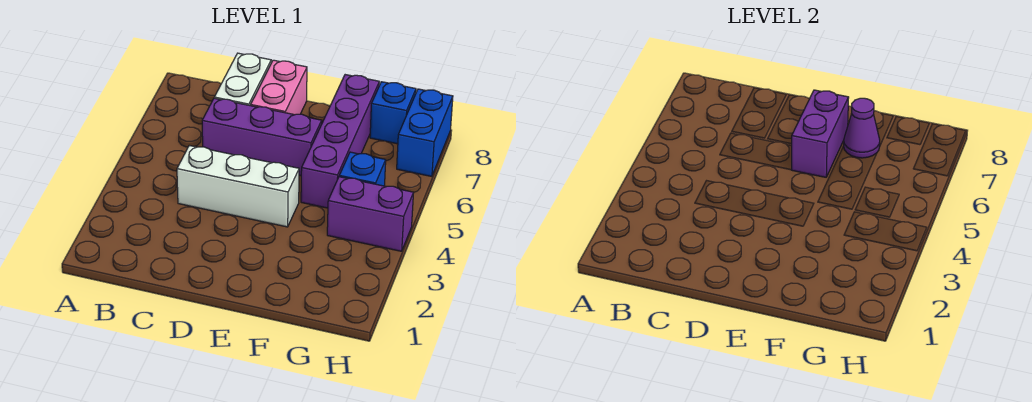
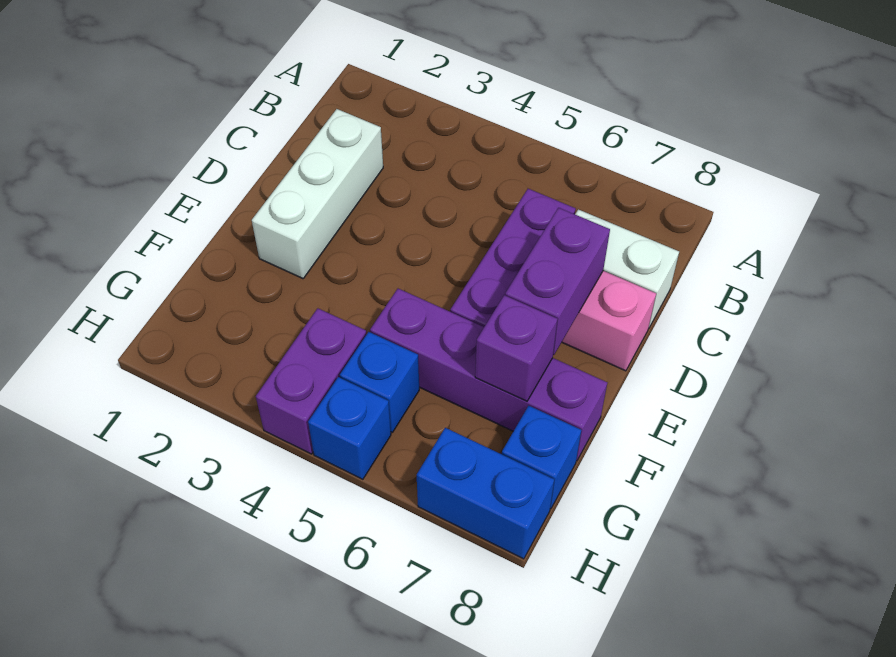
white brick C4:E4 level 1 -> white brick C2:E2 level 1
purple brick E6:E7 level 2 -> purple brick D7:E7 level 2
purple cone F7 level 2 -> purple brick F7 level 2
none -> blue brick H5 level 1

